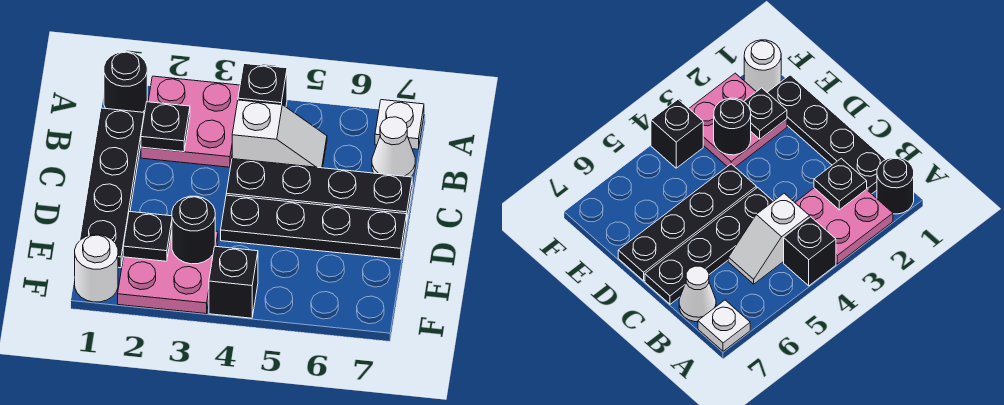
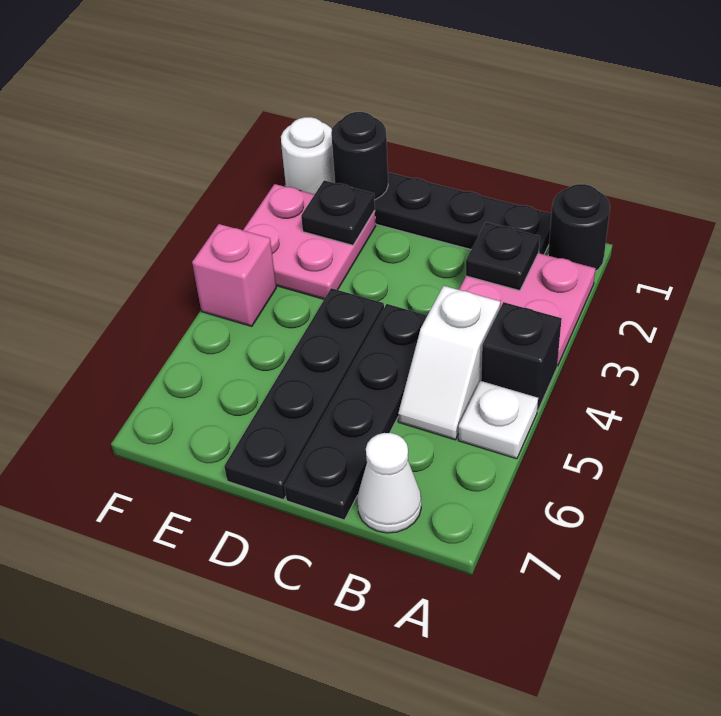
white plate A7 level 1 -> white plate A5 level 1
black round brick E3 level 2 -> black round brick E1 level 2
black brick F4 level 1 -> pink brick F4 level 1

